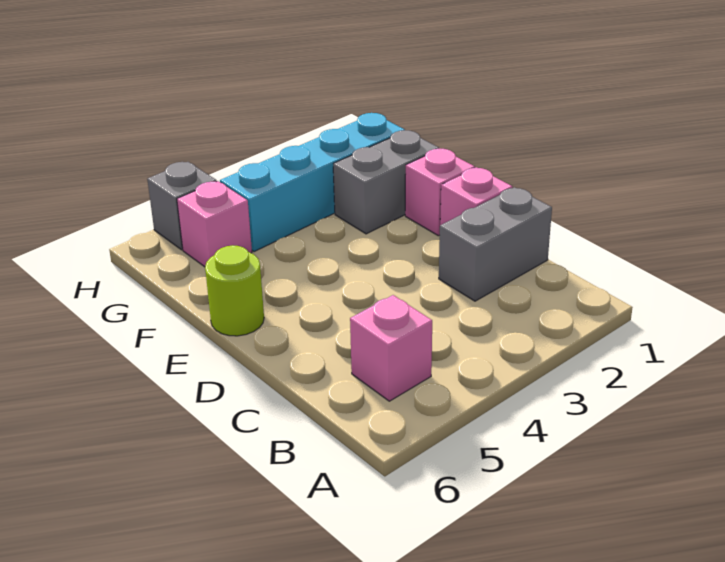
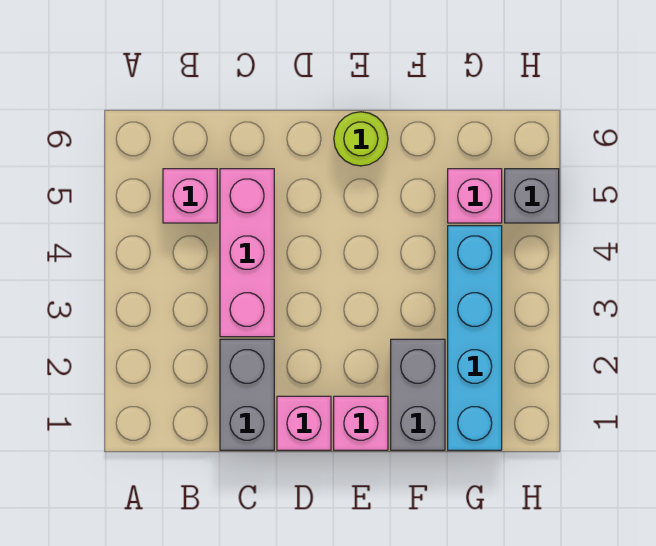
none -> pink brick C3:C5 level 1

